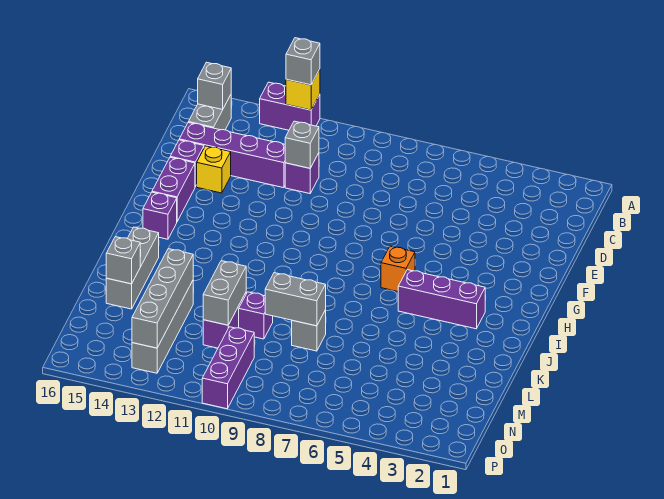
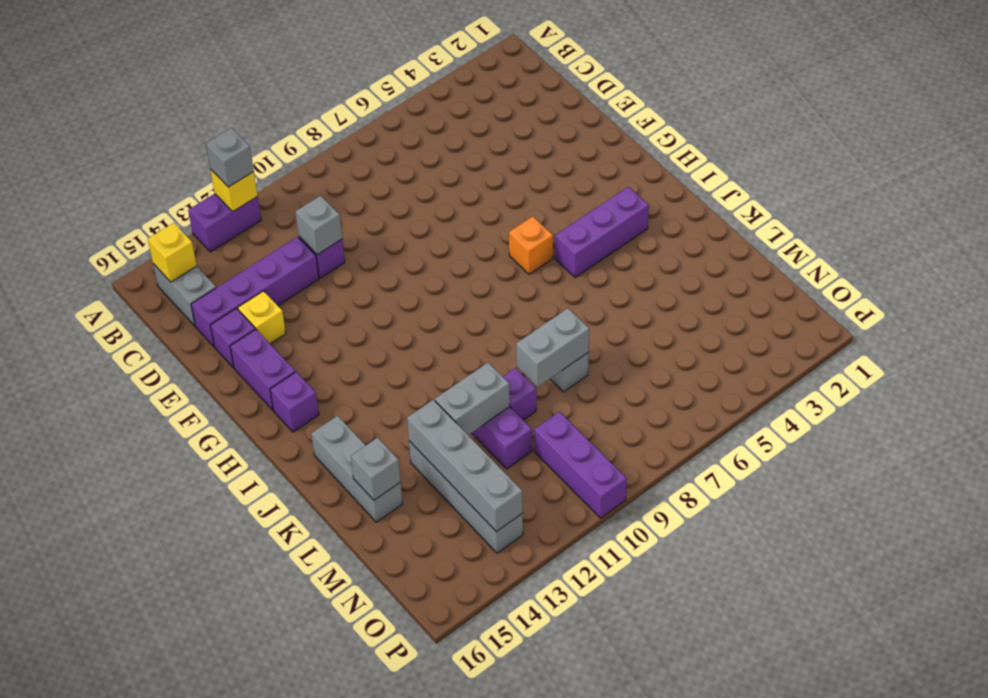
grey brick B15 level 2 -> yellow brick B15 level 2
grey brick L11:M11 level 2 -> grey brick L11:L12 level 2

